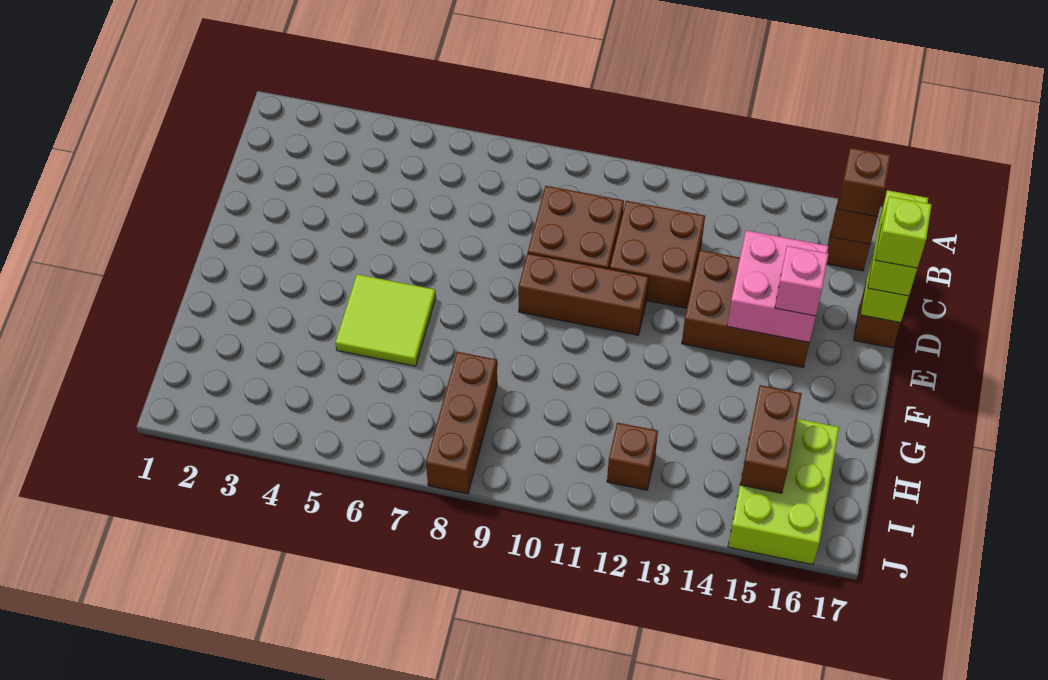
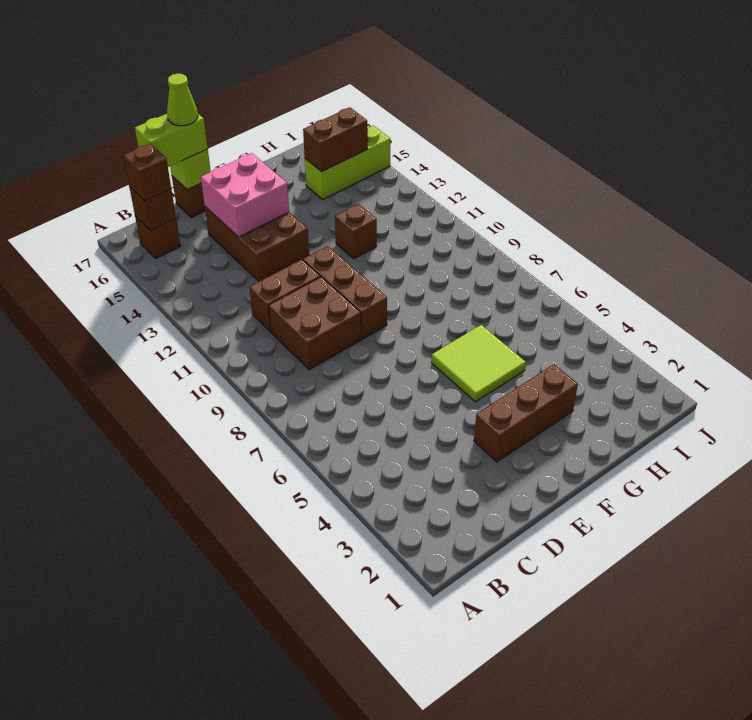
brown brick C11:D12 level 1 -> brown brick C11:D11 level 1
lime brick D17 level 4 -> lime cone D17 level 4
pink brick E15 level 3 -> none
brown brick H8:J8 level 1 -> brown brick E3:G3 level 1
lime brick H15:J16 level 1 -> lime brick H15:J15 level 1
brown brick I12 level 1 -> brown brick G12 level 1

